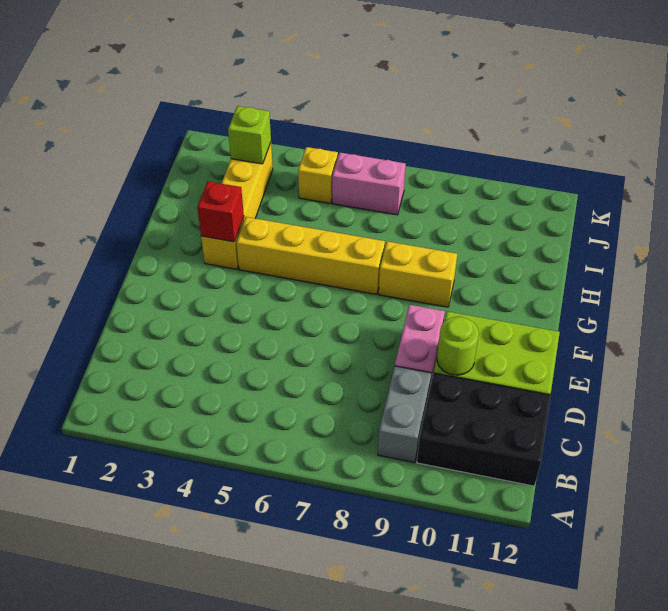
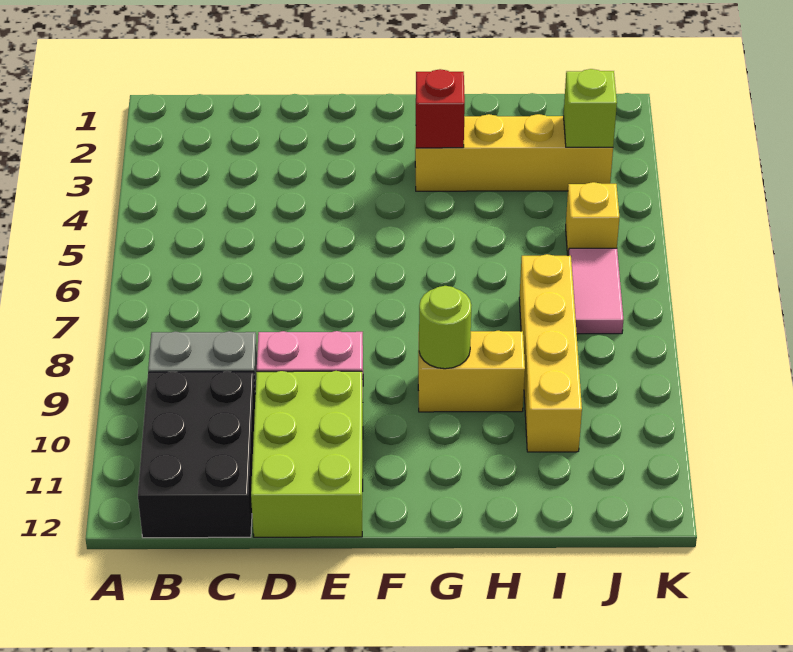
lime round brick D10 level 2 -> lime round brick G9 level 2
yellow brick G4:G7 level 1 -> yellow brick I7:I10 level 1
yellow brick G8:G9 level 1 -> yellow brick G9:H9 level 1
pink brick J6:J7 level 1 -> pink tile J6:J7 level 1

